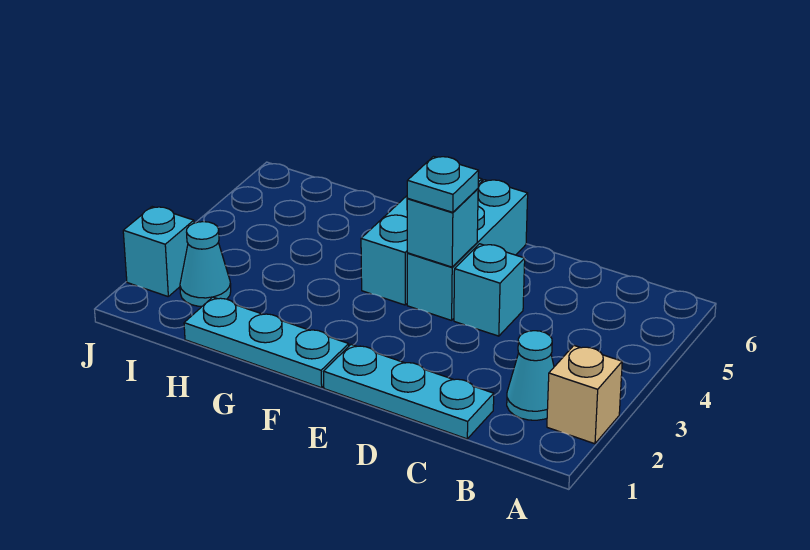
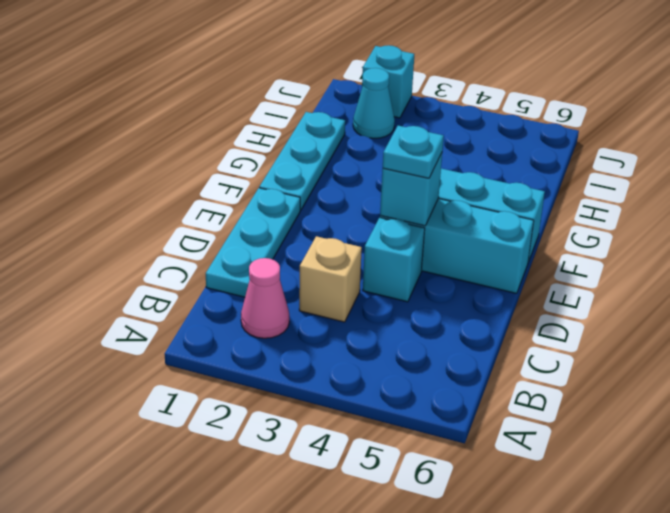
tan brick A2 level 1 -> tan brick C3 level 1
cyan cone B2 level 1 -> pink cone B2 level 1

